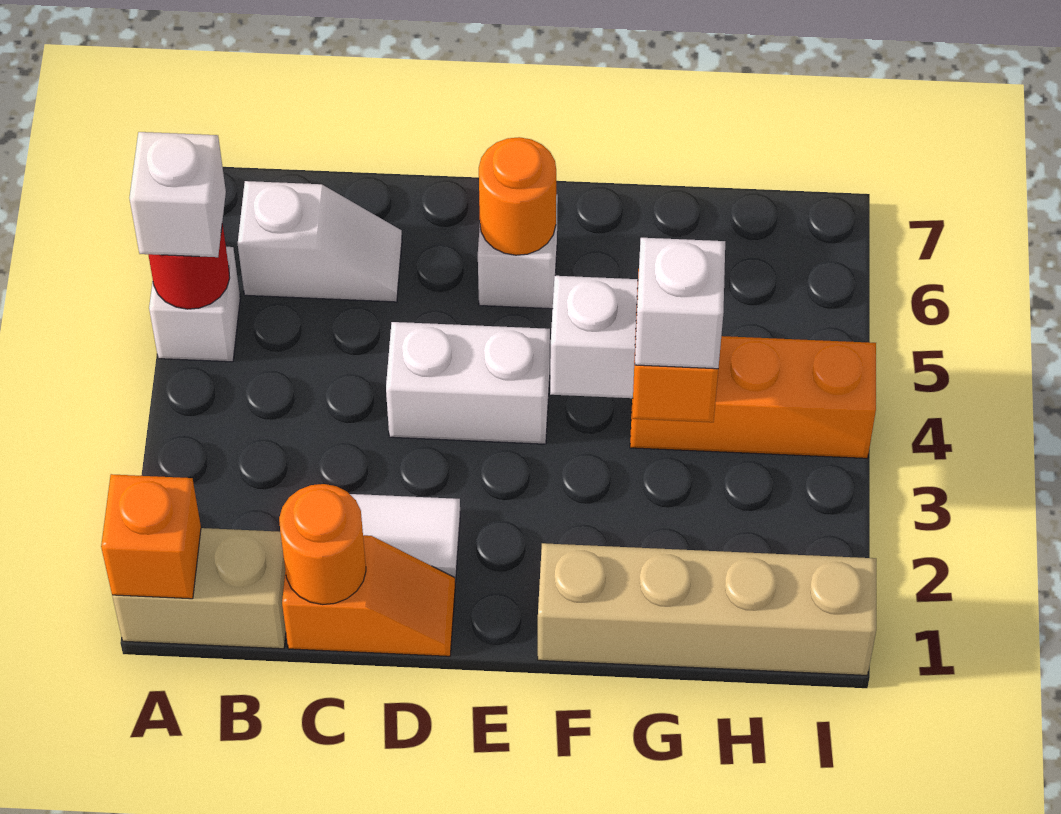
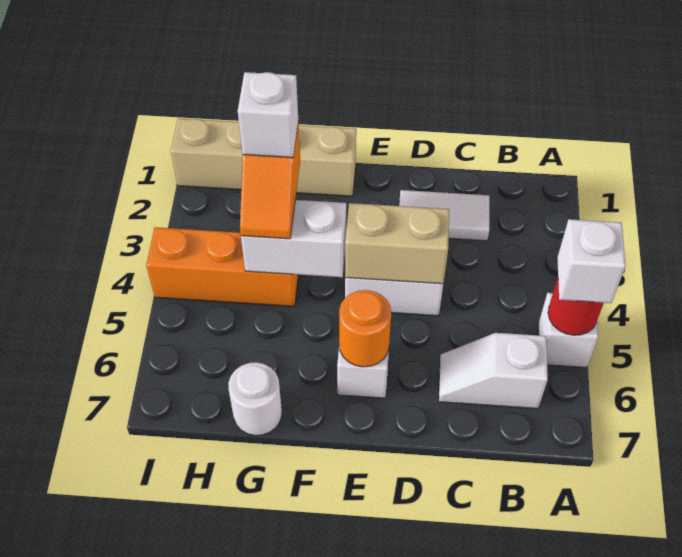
tan brick A1:B1 level 1 -> tan brick D4:E4 level 2
orange brick A1 level 2 -> none
orange slope C1:D1 level 1 top C -> none
orange round brick C1 level 2 -> none
none -> white round brick G7 level 1

